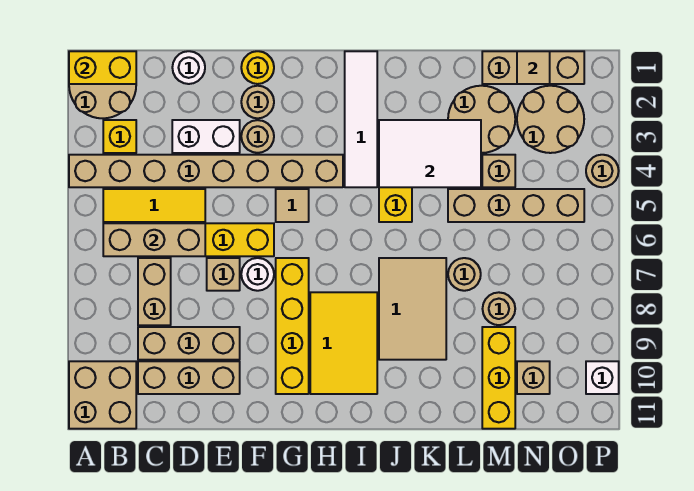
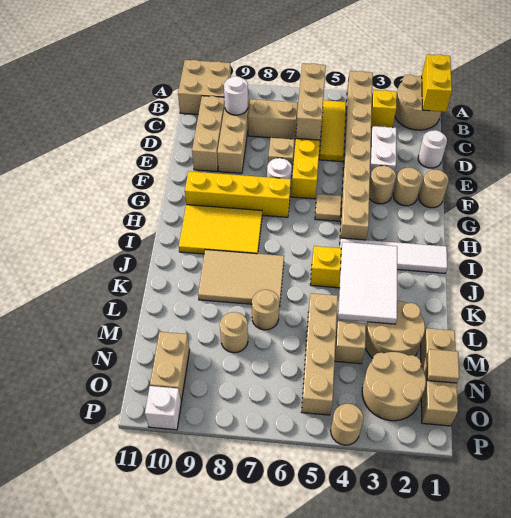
none -> white round brick C9 level 2
yellow round brick F1 level 1 -> tan round brick F1 level 1
yellow brick M9:M11 level 1 -> none
tan brick N10 level 1 -> tan brick N10:O10 level 1

